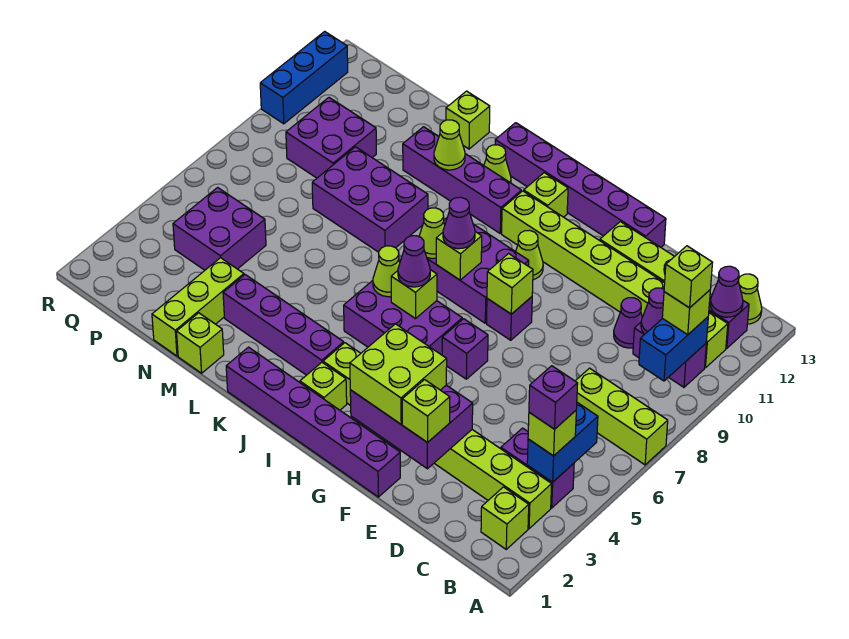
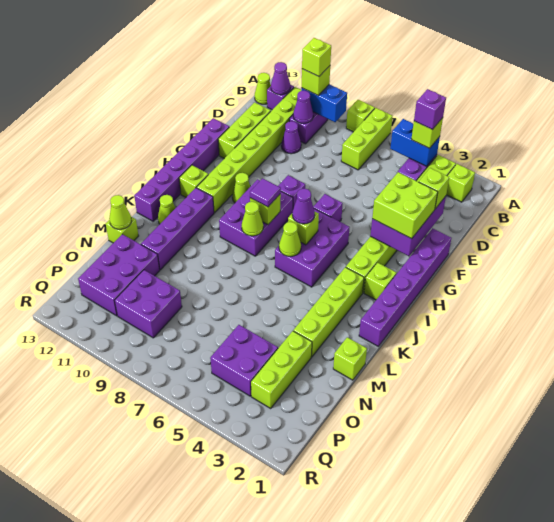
lime brick G8 level 2 -> lime brick A8 level 1
purple cone I8 level 3 -> purple tile I8 level 3
purple brick J3:M3 level 1 -> lime brick J3:M3 level 1
purple brick L8:N9 level 1 -> purple brick N11:P12 level 1
lime cone L11 level 2 -> lime cone M13 level 2
lime brick N1:N3 level 1 -> lime brick N3:P3 level 1
blue brick R10:R12 level 1 -> none

